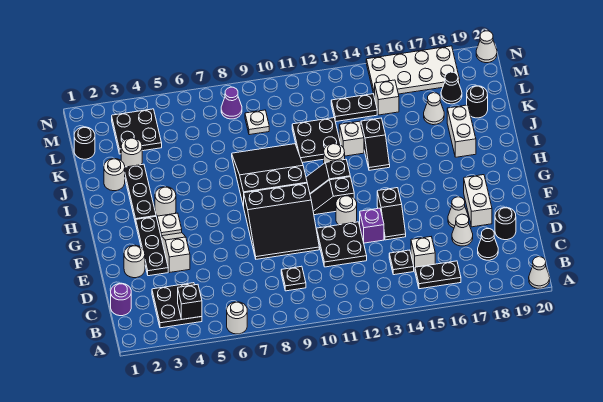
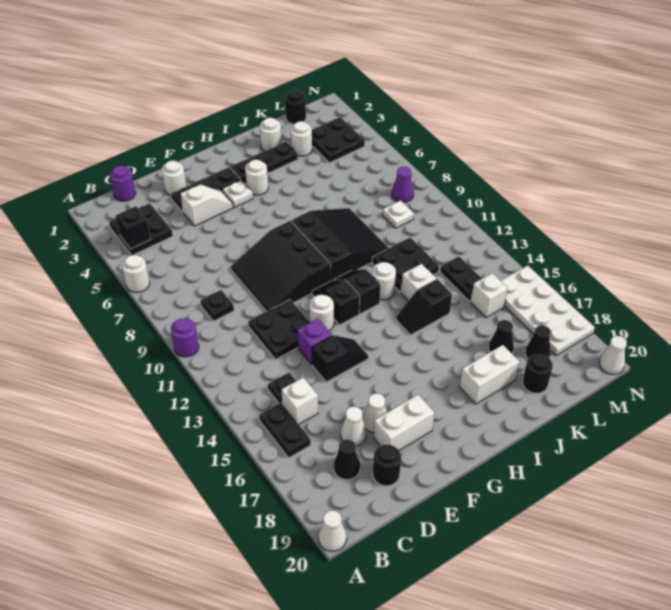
none -> purple round brick A10 level 1
black slope E14:F14 level 1 top F -> black slope E14:F14 level 1 top E
white cone K17 level 1 -> black cone K17 level 1

